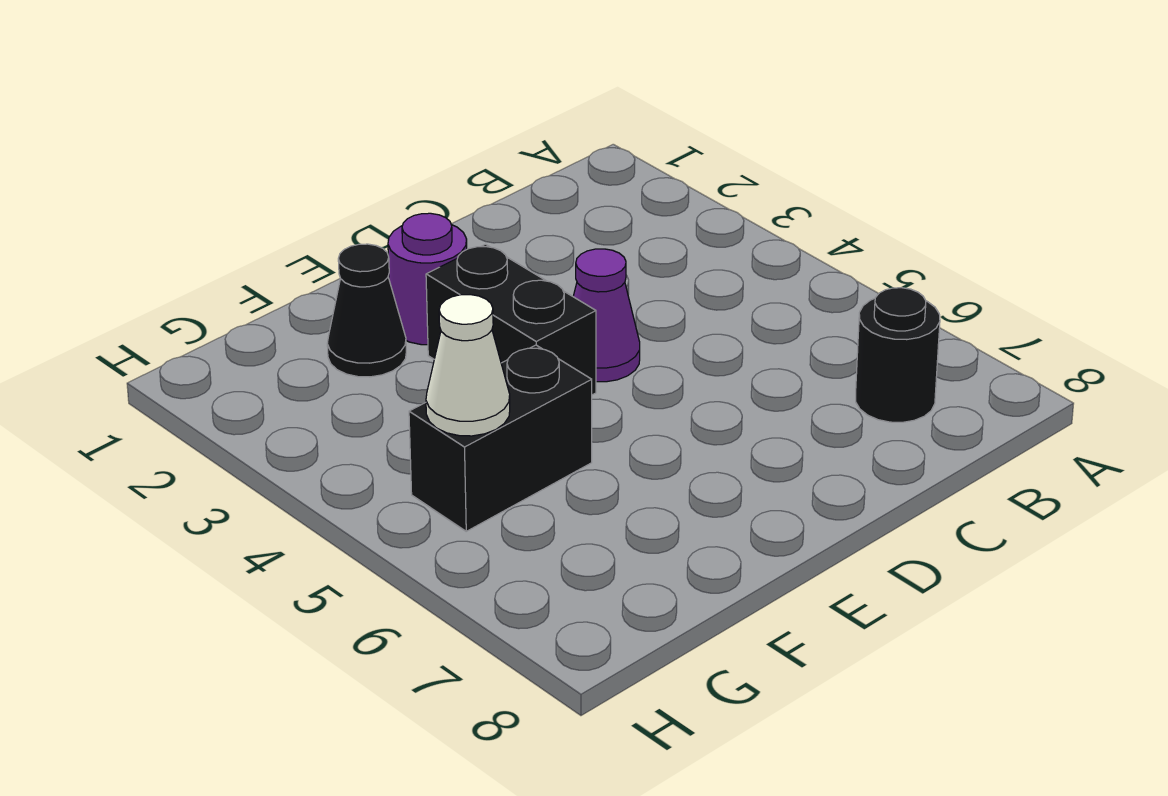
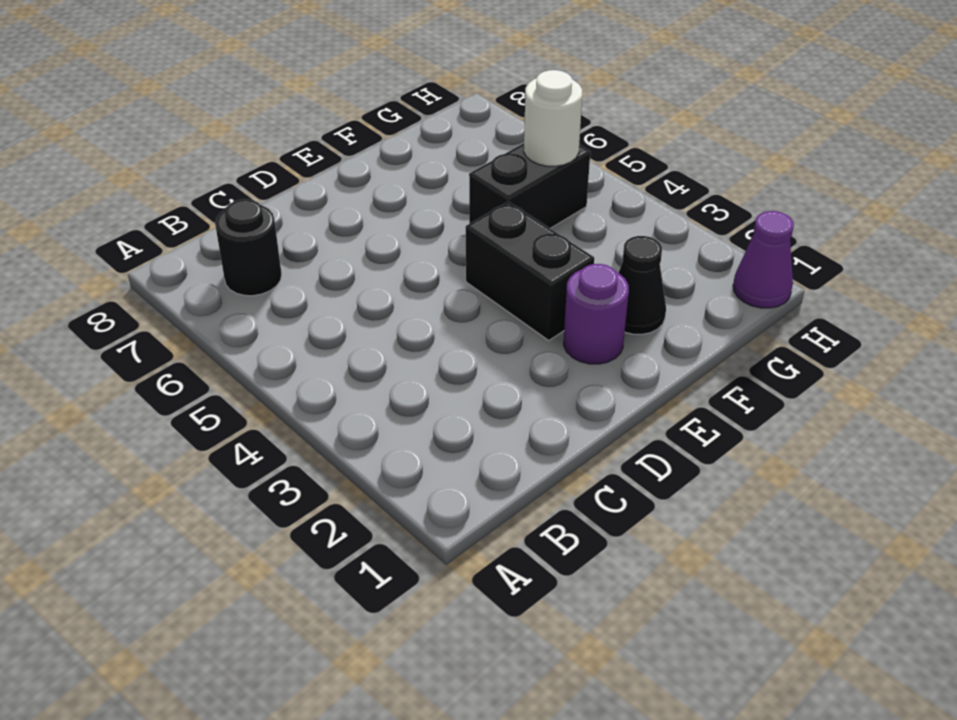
purple cone D4 level 1 -> purple cone H1 level 1
white cone G5 level 2 -> white round brick G5 level 2

